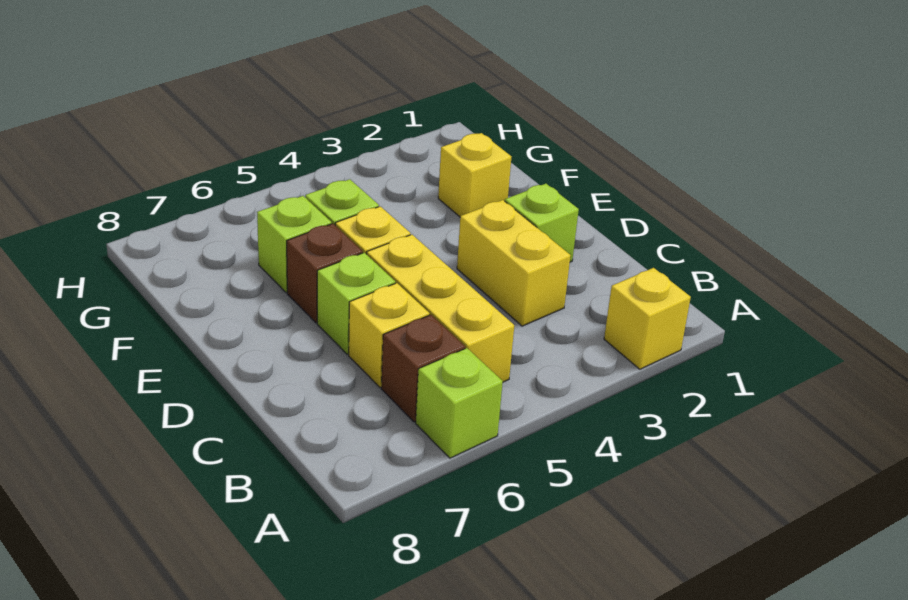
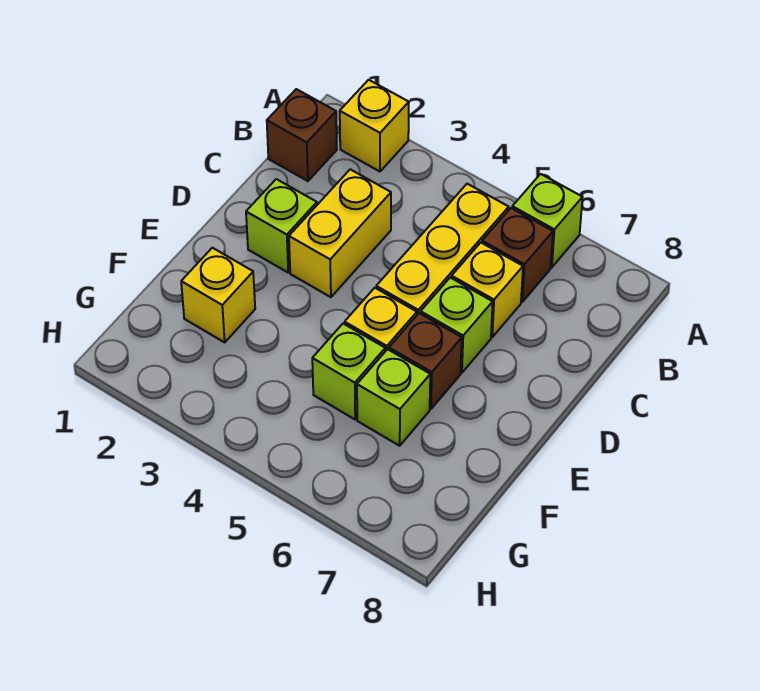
none -> brown brick B1 level 1

